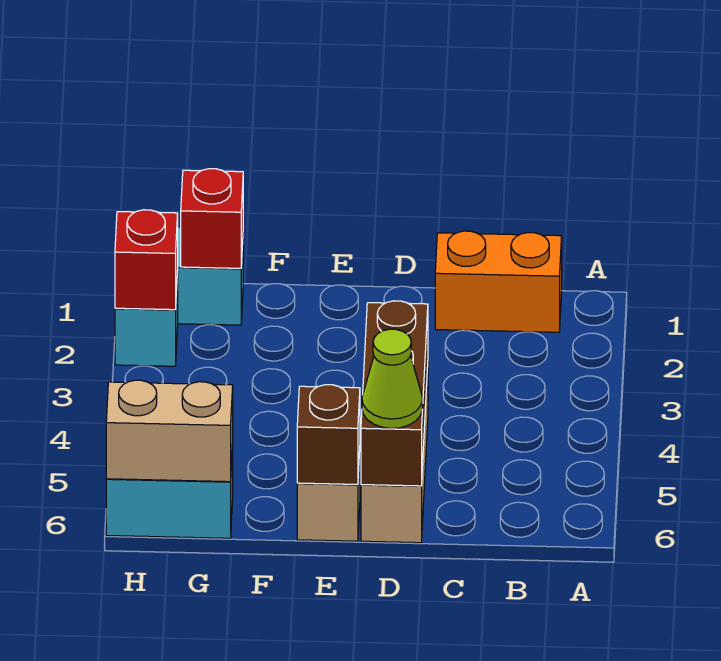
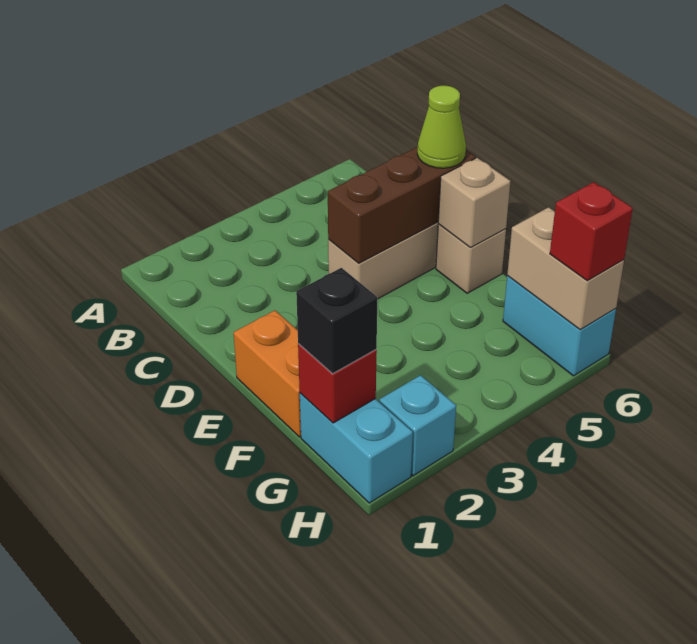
orange brick B1:C1 level 1 -> orange brick E1:F1 level 1
brown brick E6 level 2 -> tan brick E6 level 2
none -> black brick G1 level 3
red brick H2 level 2 -> red brick H6 level 3

